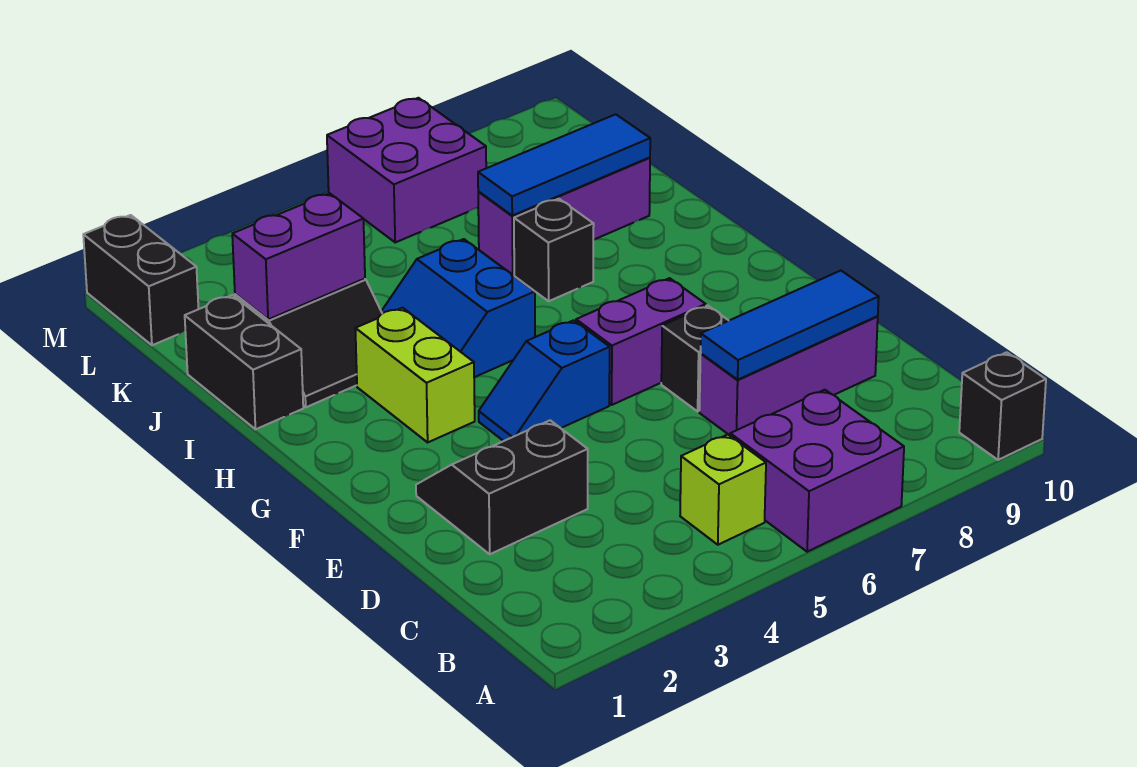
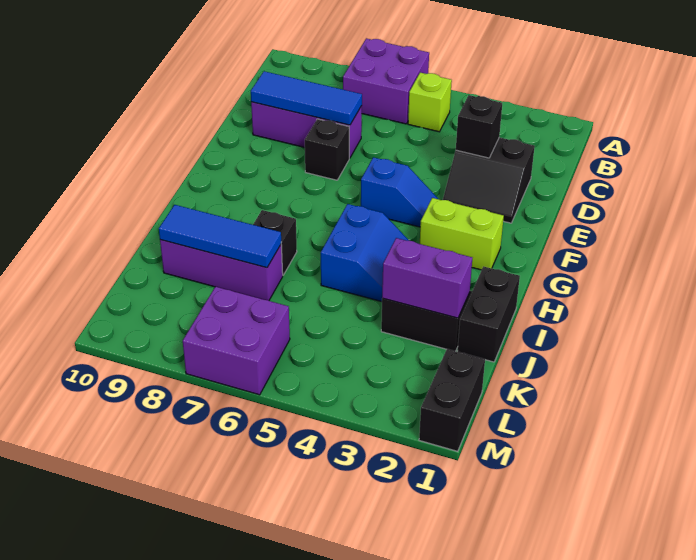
black brick A10 level 1 -> black brick D3 level 2
purple brick F6:F7 level 1 -> none
lime brick G3:H3 level 1 -> lime brick G2:G3 level 1

